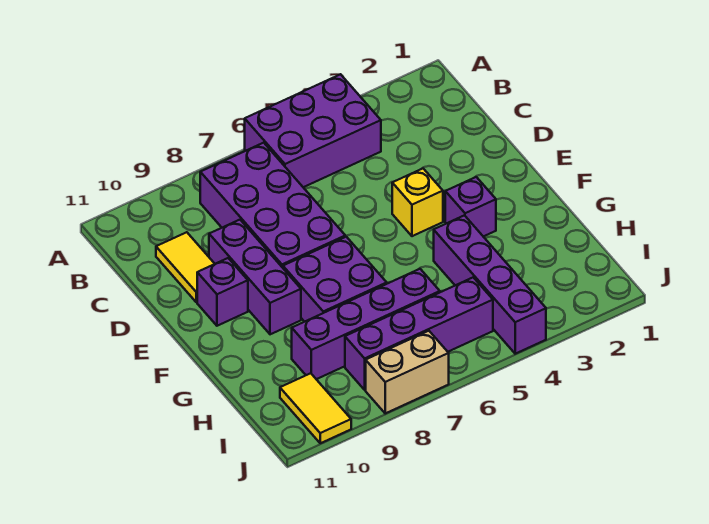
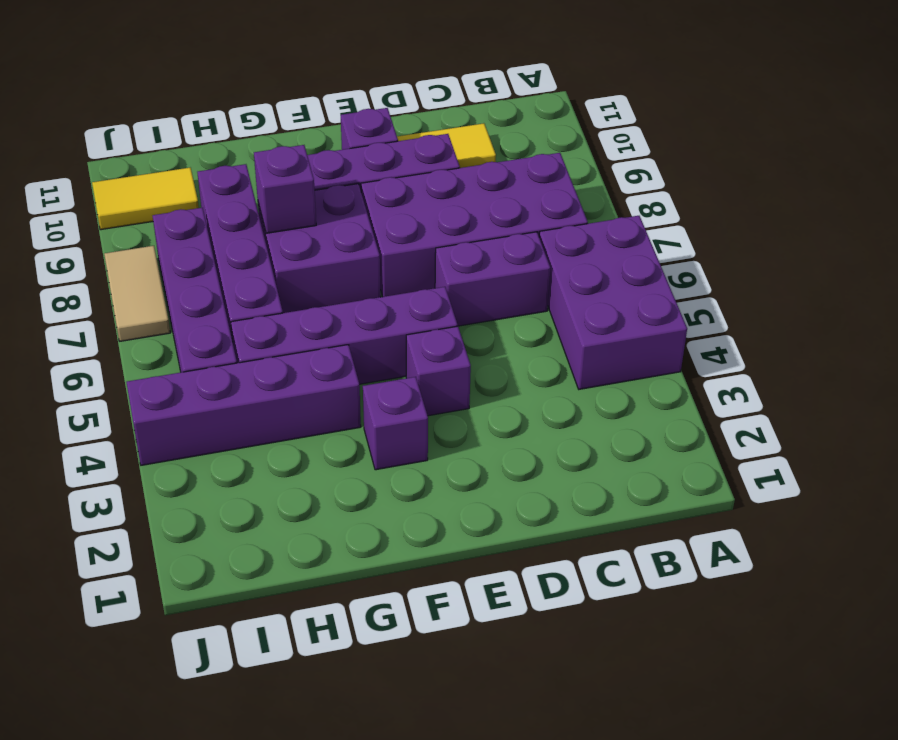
none -> purple brick C6:D6 level 1
yellow brick E4 level 1 -> purple brick E4 level 1
none -> purple brick E5:H5 level 1
none -> purple brick G8 level 2
tan brick J7:J8 level 1 -> tan tile J7:J8 level 1

